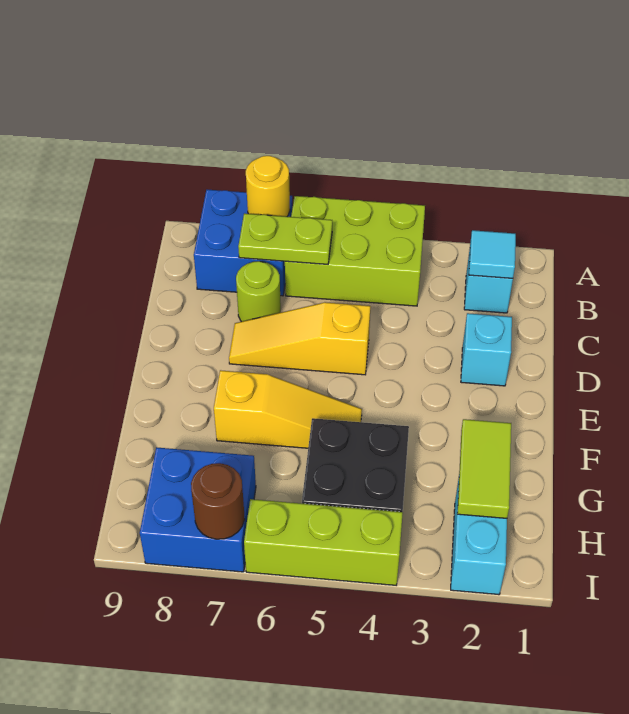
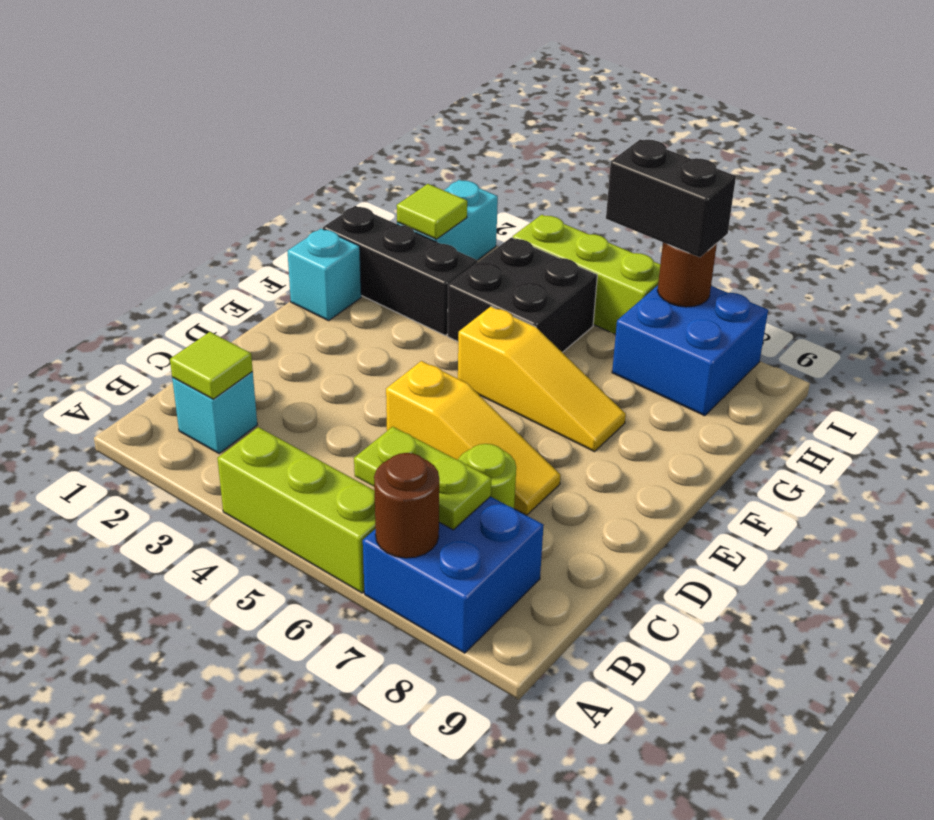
lime brick A4:B6 level 1 -> lime brick A4:A6 level 1
yellow round brick A7 level 2 -> brown round brick A7 level 2
cyan tile B2 level 2 -> lime tile B2 level 2
cyan brick D2 level 1 -> cyan brick F1 level 1
yellow slope F5:F7 level 1 top 7 -> yellow slope F5:F7 level 1 top 5
none -> black brick G1:G3 level 1
lime tile G2:H2 level 2 -> lime tile H2 level 2
none -> black brick I6:I7 level 3

